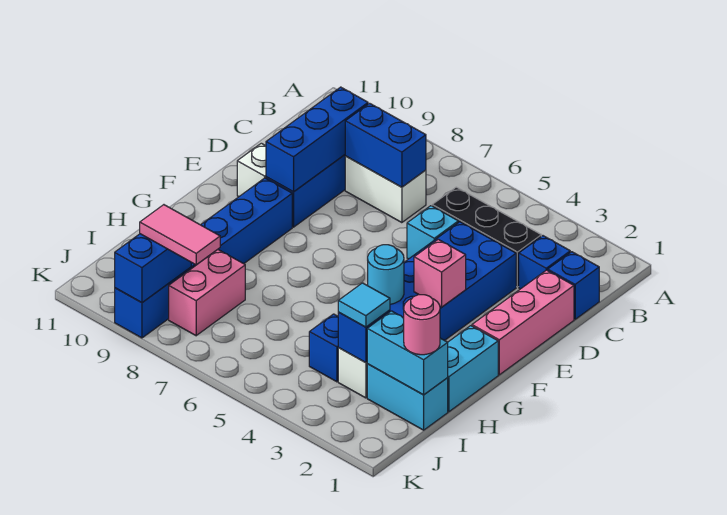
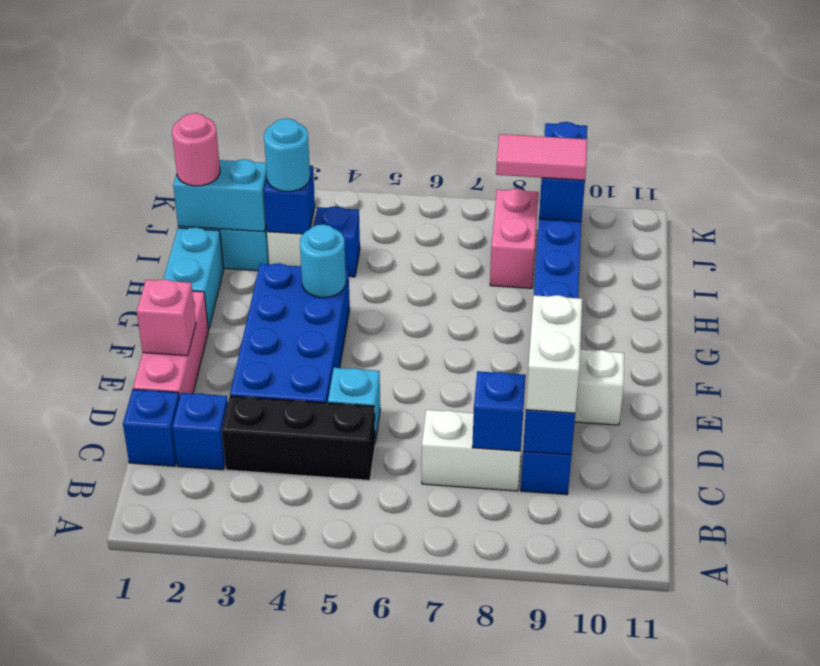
blue brick C7:C8 level 2 -> blue brick C8 level 2
none -> white brick C9:D9 level 3
pink brick F3 level 2 -> pink brick E1 level 2
cyan tile I3 level 3 -> cyan round brick I3 level 3

